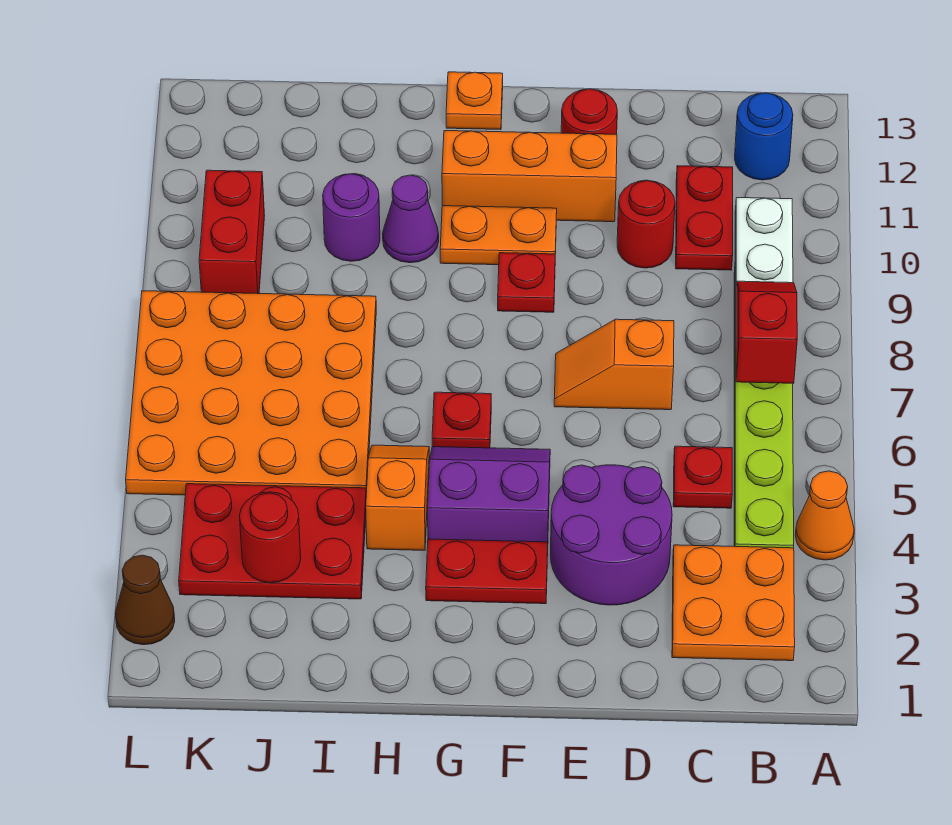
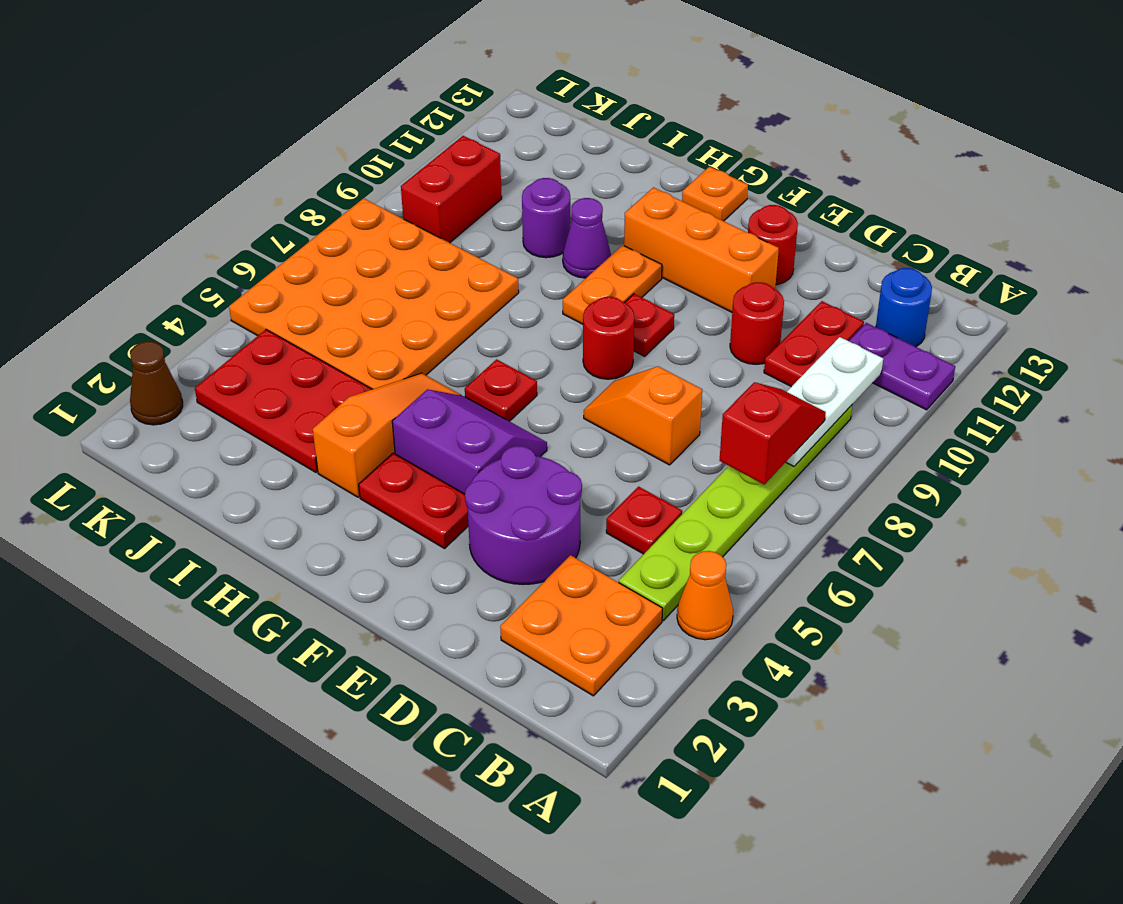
none -> purple plate A11:B11 level 1
orange plate F10:G10 level 1 -> orange plate G9:G10 level 1
orange slope H4:H5 level 1 top 4 -> orange slope H3:H5 level 1 top 3
red round brick J3 level 2 -> red round brick F8 level 1

